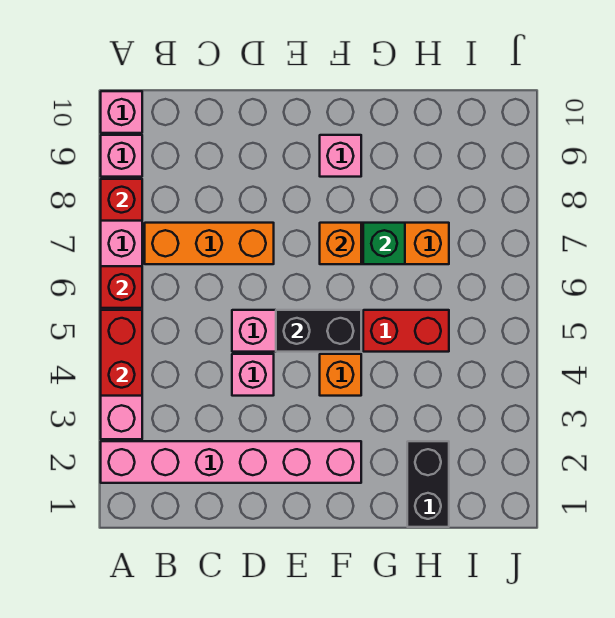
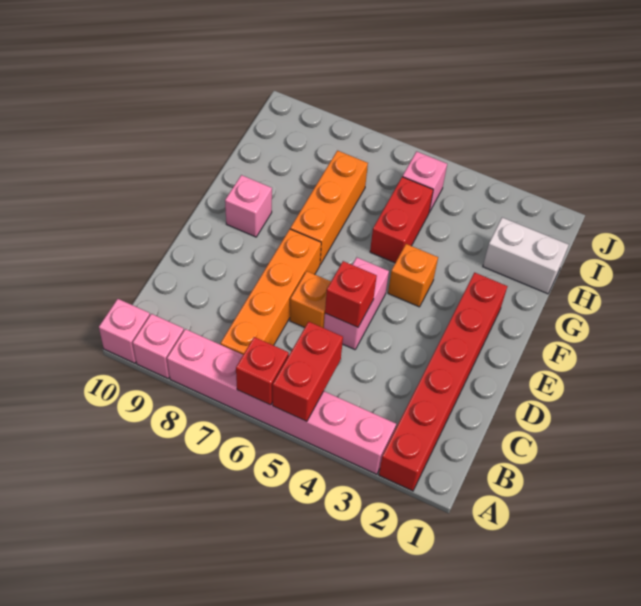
pink brick A2:F2 level 1 -> red brick A2:F2 level 1
red brick A4:A5 level 2 -> red brick A5:B5 level 2
red brick A8 level 2 -> red brick D5 level 2
orange brick B7:D7 level 1 -> orange brick B7:E7 level 1
pink brick D4 level 1 -> pink brick I5 level 1
black brick E5:F5 level 2 -> none
orange brick F7 level 2 -> orange brick D6 level 1
green brick G7 level 2 -> none
black brick H1:H2 level 1 -> white brick H1:H2 level 1

